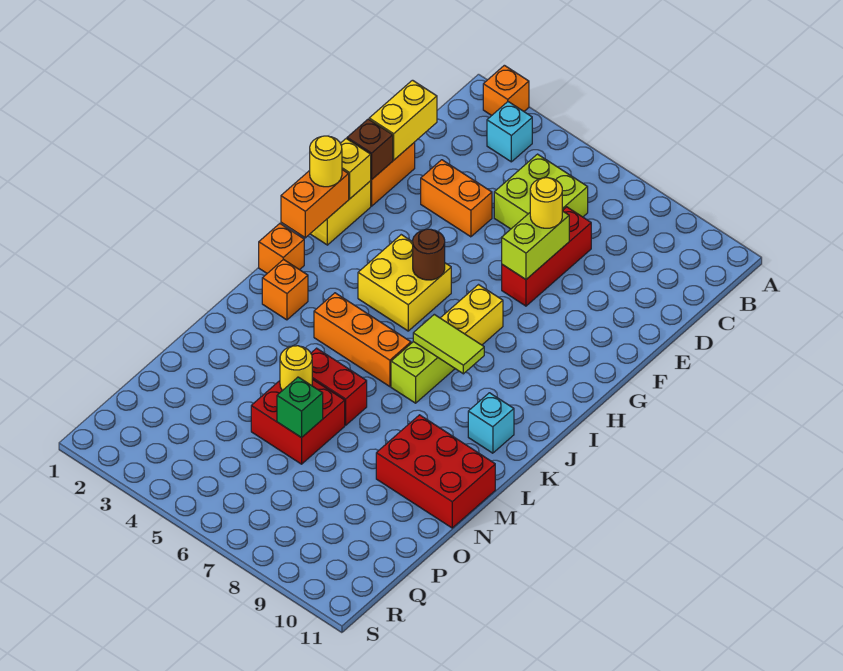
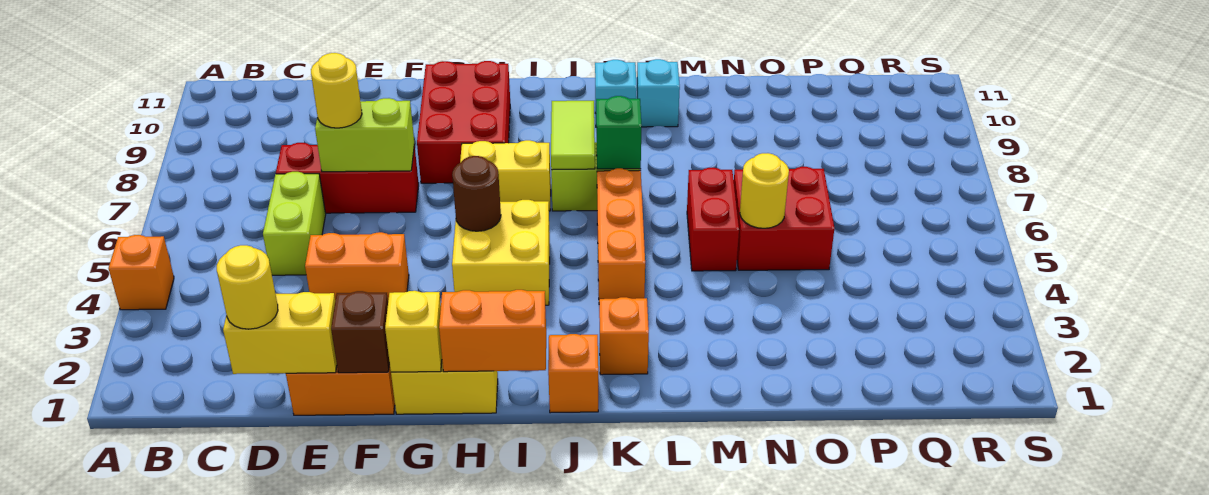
orange brick A2 level 1 -> orange brick A4 level 1
cyan brick B3 level 1 -> cyan brick L10 level 1
lime brick C5:D6 level 1 -> lime brick D5:D6 level 1
orange brick E3:E4 level 1 -> orange brick E4:F4 level 1
yellow round brick H1 level 3 -> yellow round brick D1 level 3
red brick M9:N11 level 1 -> red brick G8:H10 level 1
green brick O6 level 2 -> green brick K7 level 2

